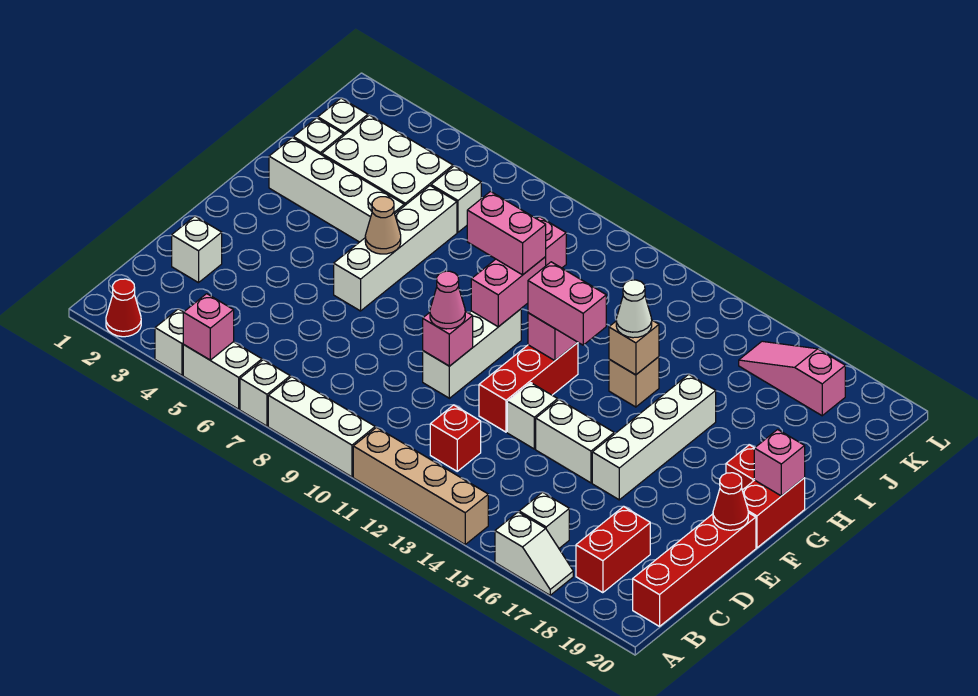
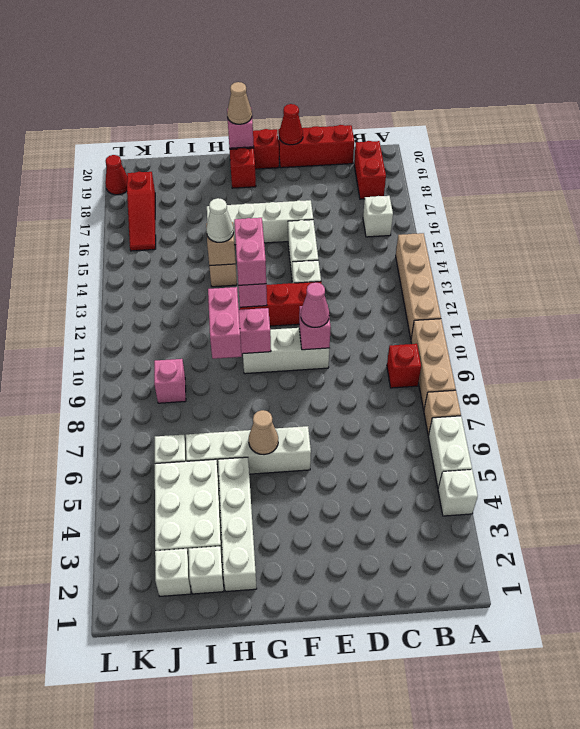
red cone A2 level 1 -> red cone L19 level 1
pink brick A5 level 2 -> none
white brick A7 level 1 -> tan brick A7 level 1
white brick A8:A10 level 1 -> tan brick A8:A10 level 1
white slope A16:A17 level 1 top 16 -> none
red brick B18:C18 level 1 -> red brick B18:B19 level 1
red brick B20:E20 level 1 -> red brick C20:E20 level 1
red brick C12 level 1 -> red brick B9 level 1
white brick D2 level 1 -> none
none -> tan cone G20 level 3
pink slope K16:K18 level 1 top 18 -> red slope K16:K18 level 1 top 18

